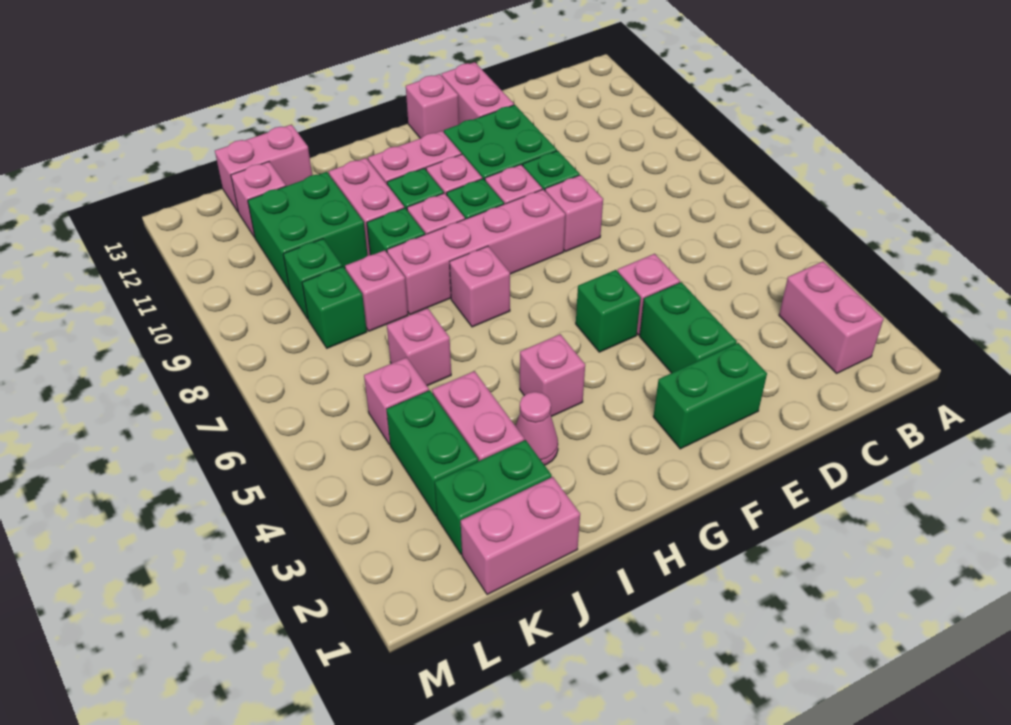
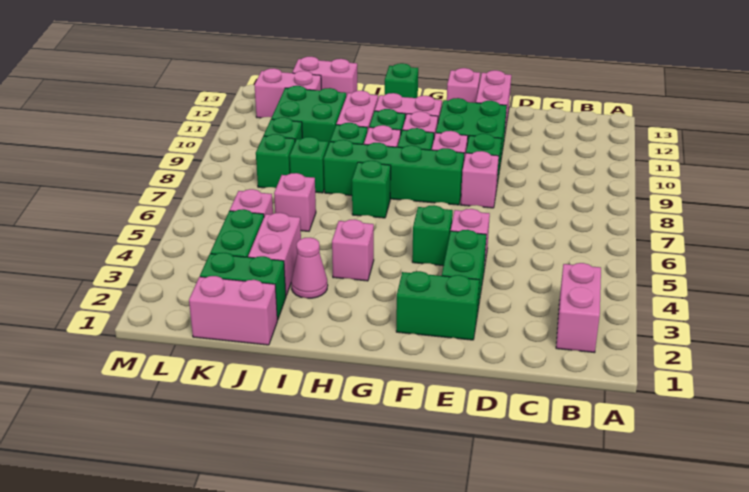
pink brick F8:I8 level 1 -> green brick F8:I8 level 1
pink brick H7 level 1 -> green brick H7 level 1
none -> green brick H13 level 1
pink brick J8 level 1 -> green brick J8 level 1
pink brick K12 level 1 -> pink brick K12:L12 level 1

